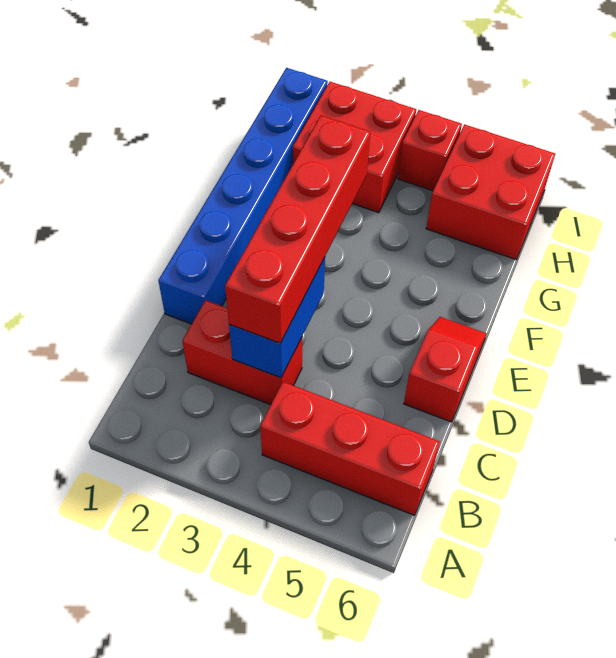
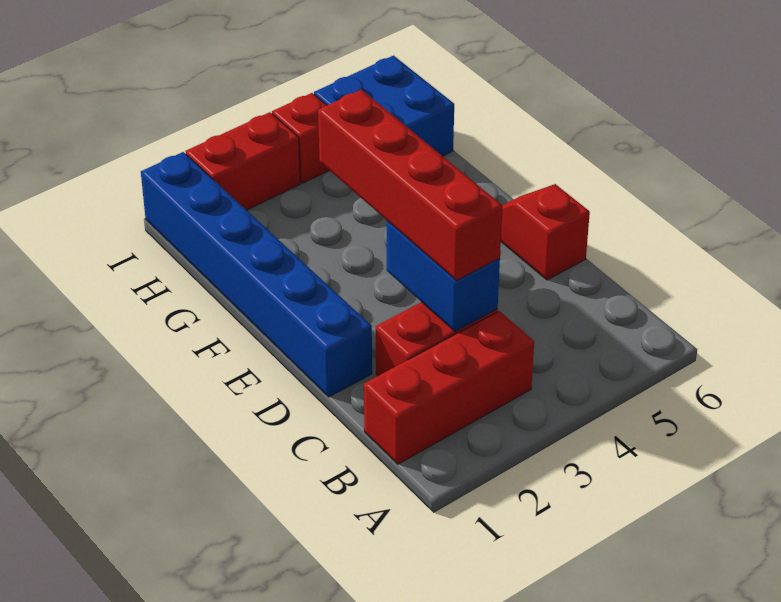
red brick B4:B6 level 1 -> red brick B1:B3 level 1
red brick H2:I3 level 1 -> red brick I2:I3 level 1
red brick H5:I6 level 1 -> blue brick H5:I6 level 1

